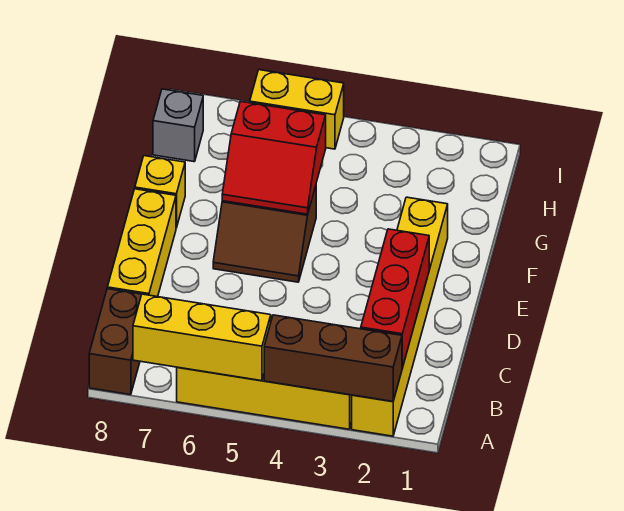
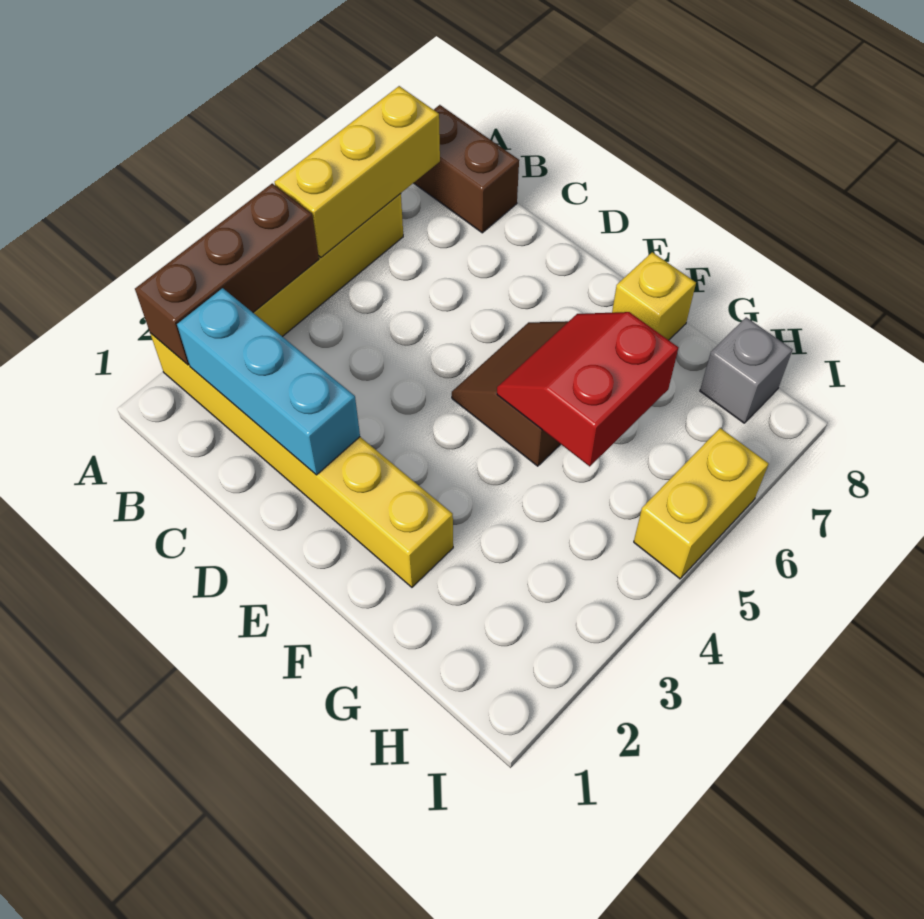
red brick B2:D2 level 2 -> cyan brick B2:D2 level 2
yellow brick C8:E8 level 1 -> none

